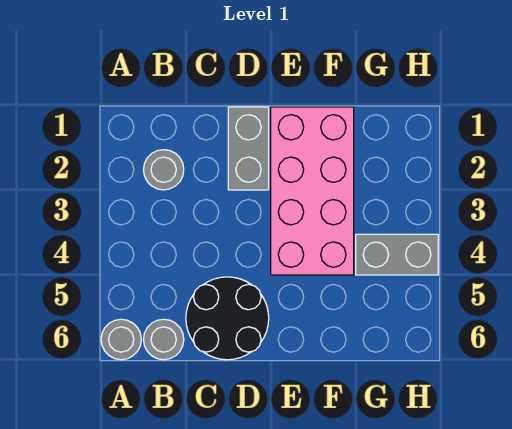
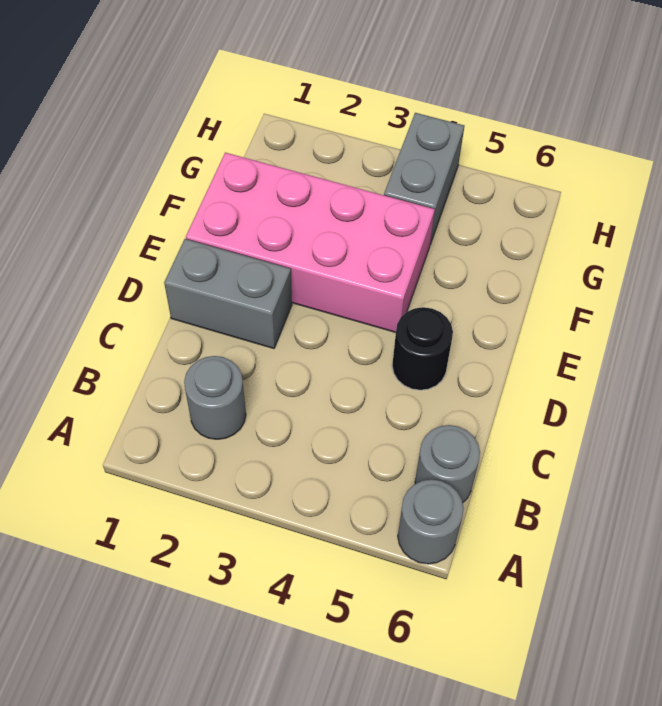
black round brick C5:D6 level 1 -> black round brick D5 level 1

